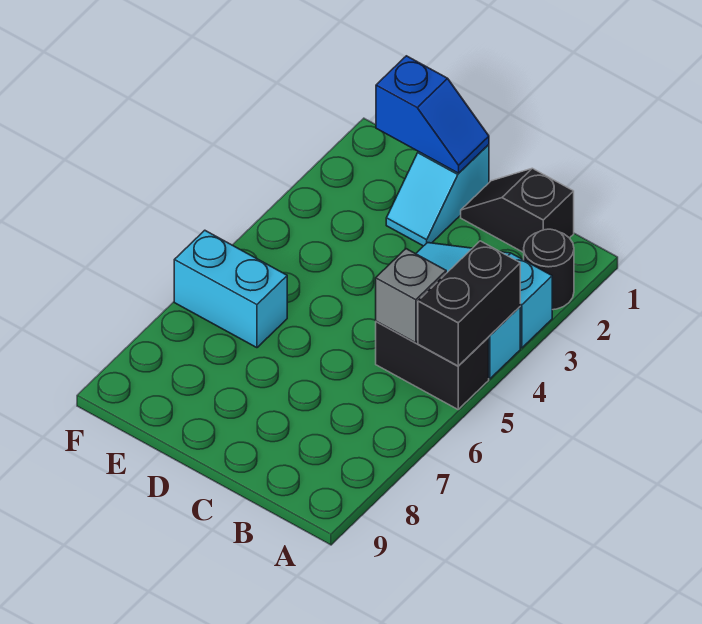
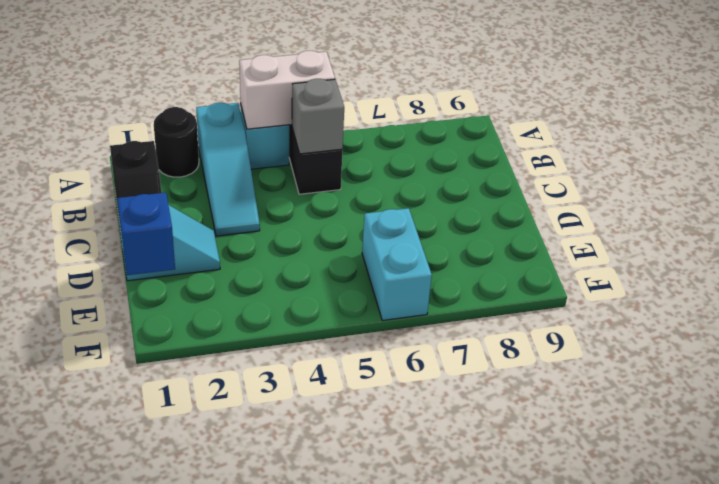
black brick A4:A5 level 2 -> white brick A4:A5 level 2

